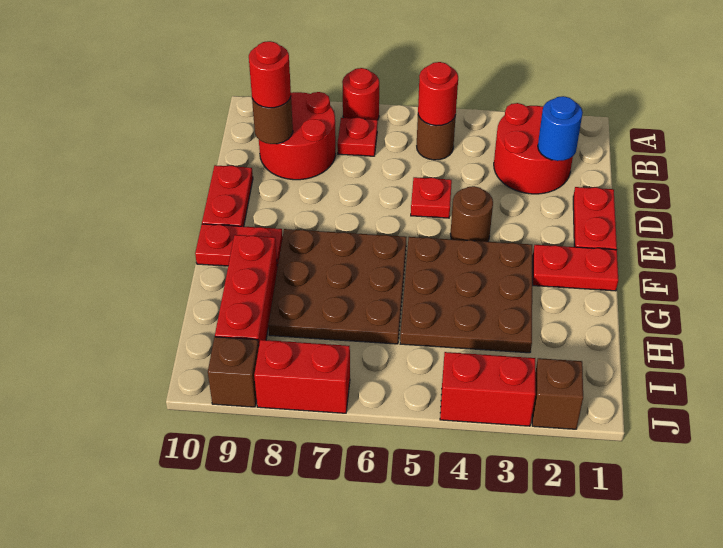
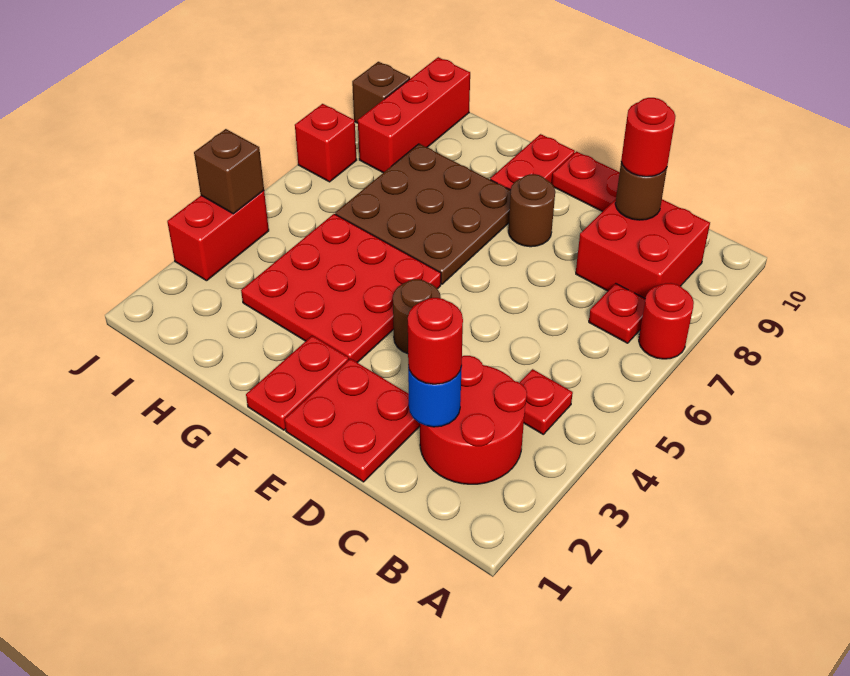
brown round brick B5 level 1 -> brown round brick E8 level 1
red round brick B5 level 2 -> red round brick C2 level 3
red round brick B8:C9 level 1 -> red brick B8:C9 level 1
red plate D1:E1 level 1 -> red plate D1:E2 level 1
red plate D5 level 1 -> red plate B4 level 1
brown plate F3:H5 level 1 -> red plate F3:H5 level 1
red brick G9:I9 level 1 -> red brick I8:I10 level 1
brown brick J2 level 1 -> brown brick J4 level 2
red brick J7:J8 level 1 -> red brick J7 level 1

